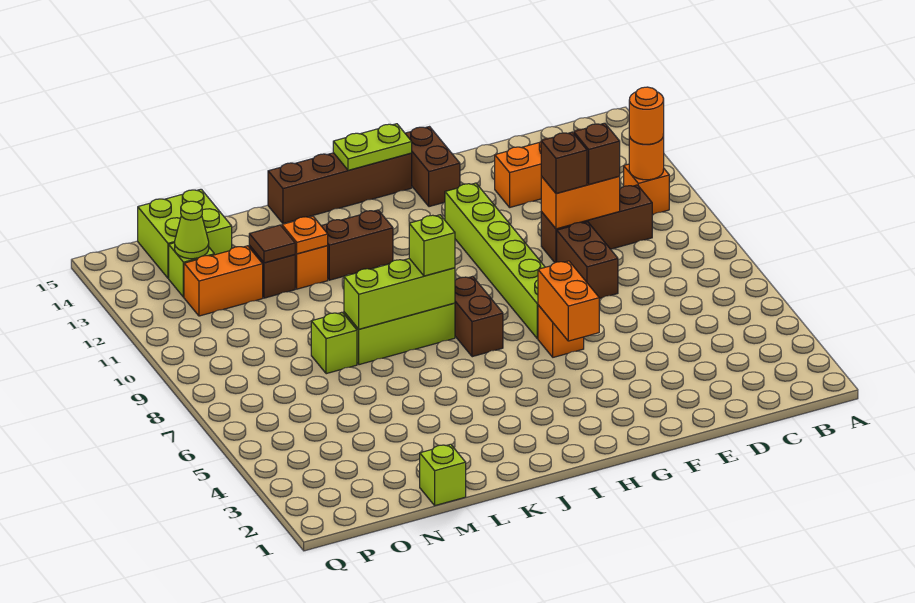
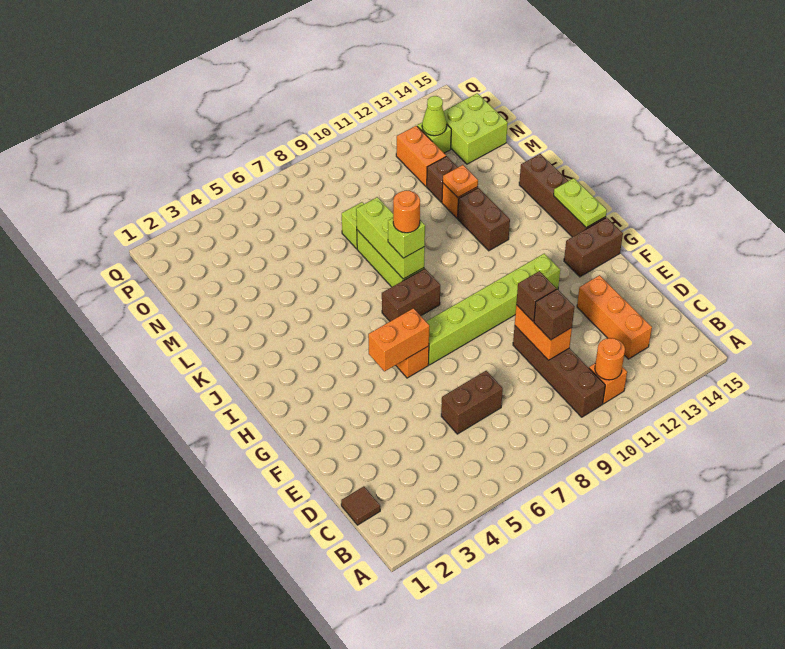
orange round brick B11 level 3 -> orange round brick J8 level 4
brown brick C10:E10 level 1 -> brown brick B10:E10 level 1
brown brick E8:E9 level 1 -> brown brick D6:D7 level 1
lime brick M1 level 1 -> none
brown tile M12 level 2 -> brown tile C1 level 1

